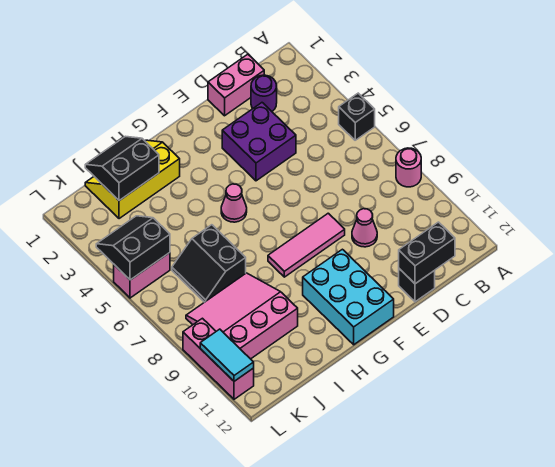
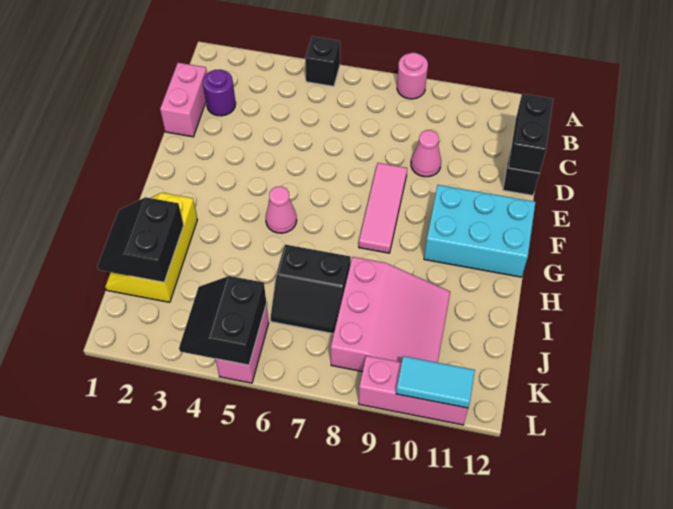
purple brick D3:E4 level 1 -> none
pink slope I8:K10 level 1 top 10 -> pink slope I8:K10 level 1 top 8

